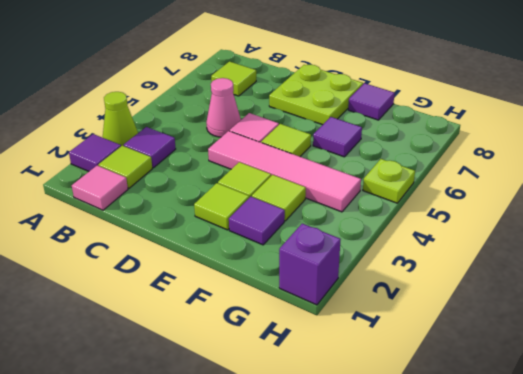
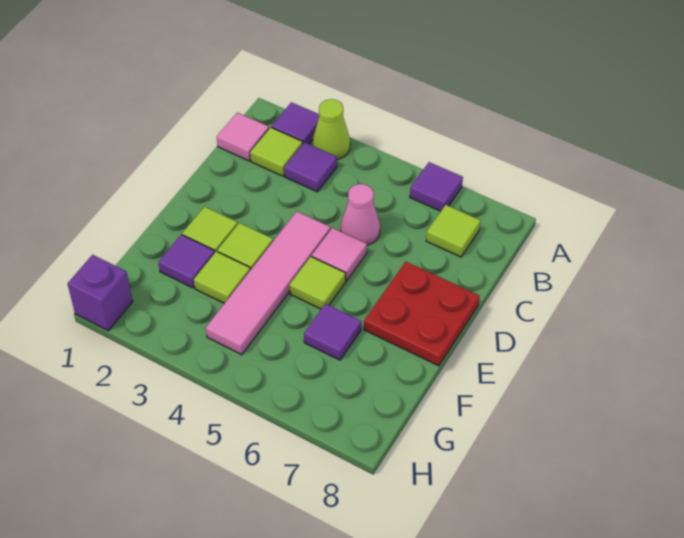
lime plate D7:E8 level 1 -> red plate D7:E8 level 1
purple tile F8 level 1 -> purple tile A6 level 1
lime plate H5 level 1 -> none

